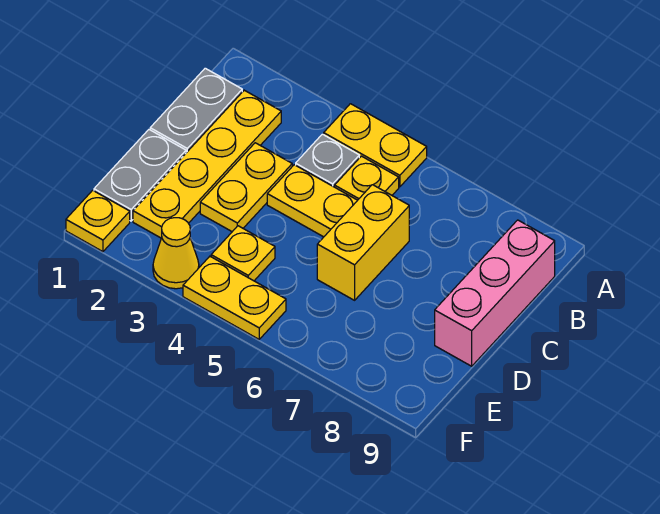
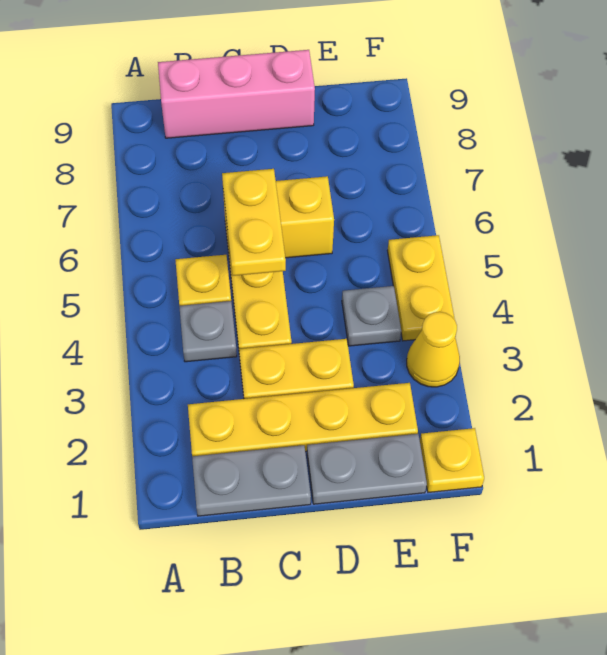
yellow plate A4:A5 level 1 -> yellow plate C5:C6 level 2
yellow plate E4 level 1 -> grey plate E4 level 1

